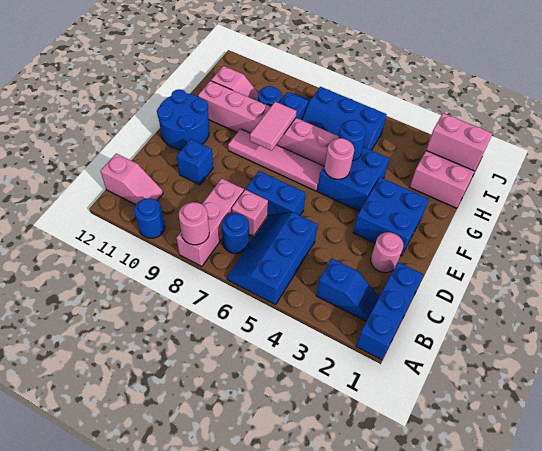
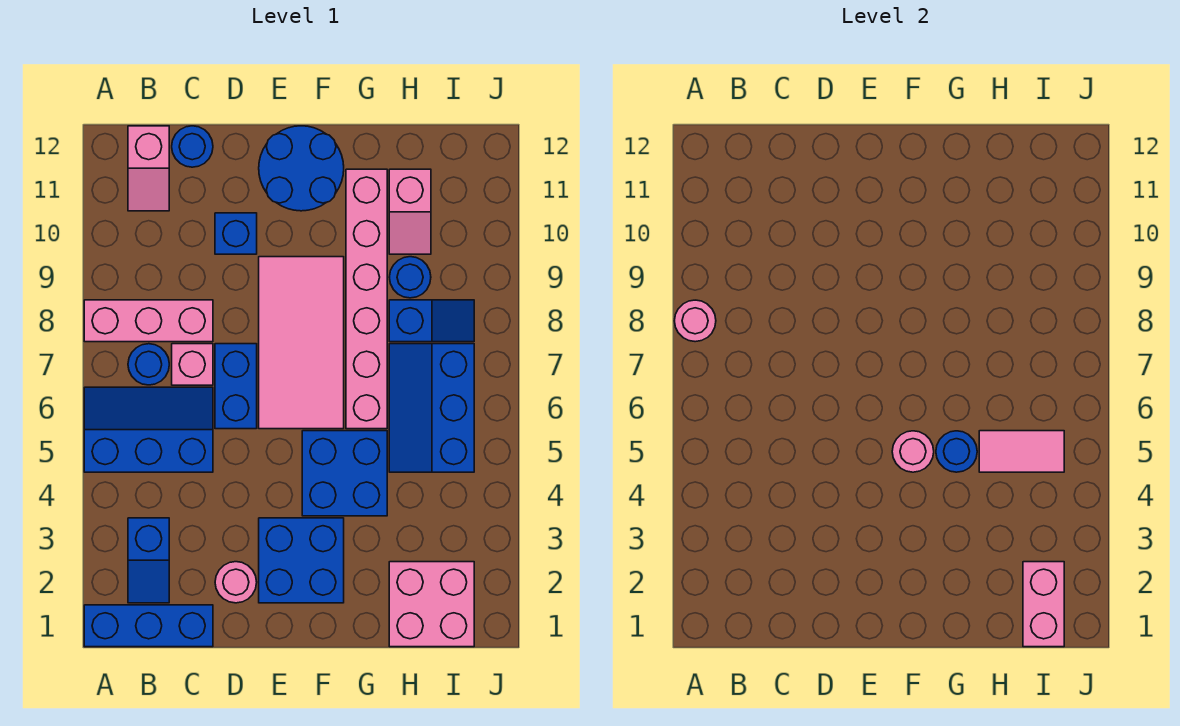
blue round brick A10 level 1 -> blue round brick C12 level 1
pink tile F6:F9 level 1 -> pink tile E6:F9 level 1
pink tile F8:G8 level 2 -> pink tile H5:I5 level 2

